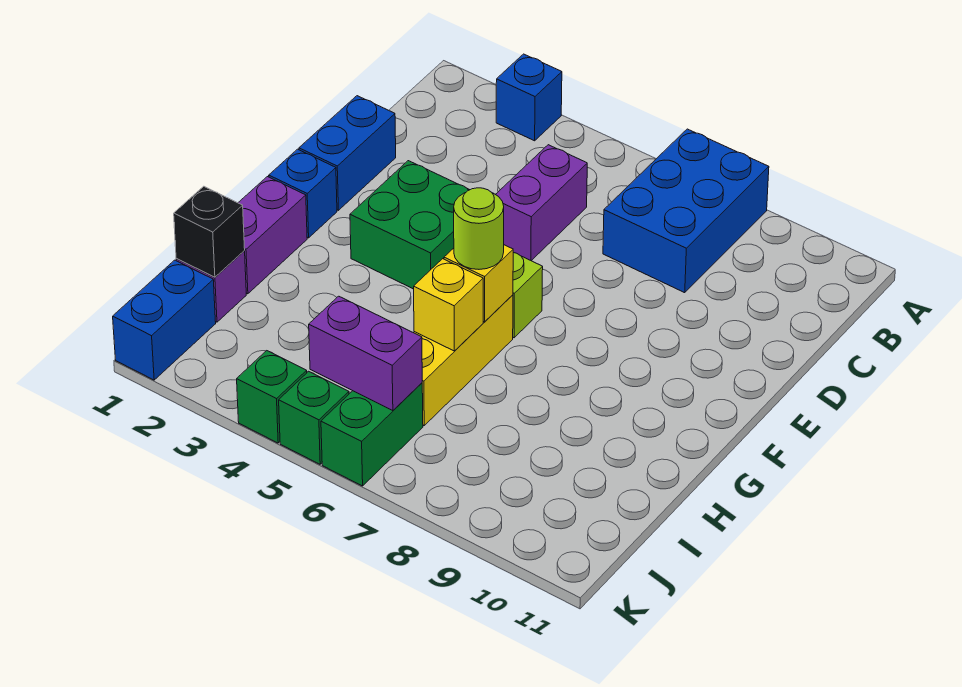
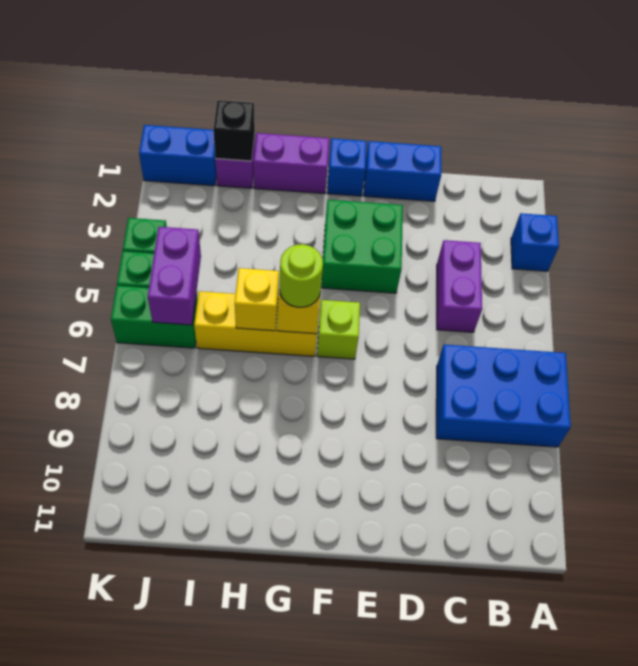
purple brick C5:D5 level 1 -> purple brick C4:C5 level 1

